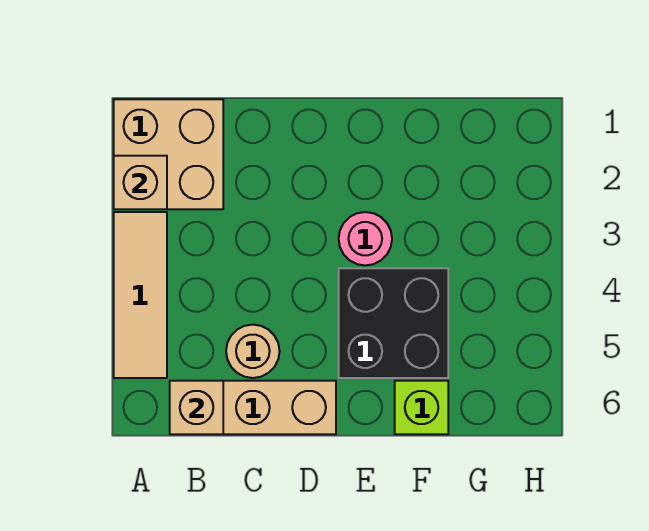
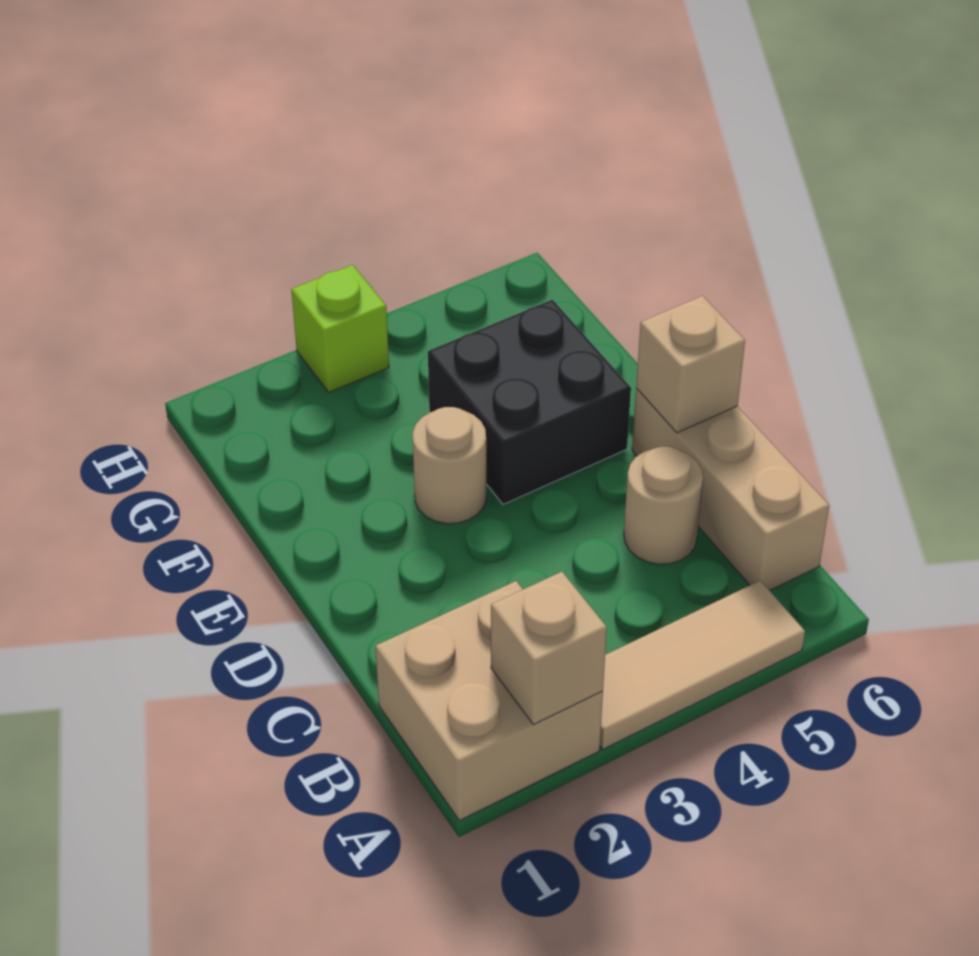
tan brick B6 level 2 -> tan brick D6 level 2
pink round brick E3 level 1 -> tan round brick E3 level 1
lime brick F6 level 1 -> lime brick H3 level 1

